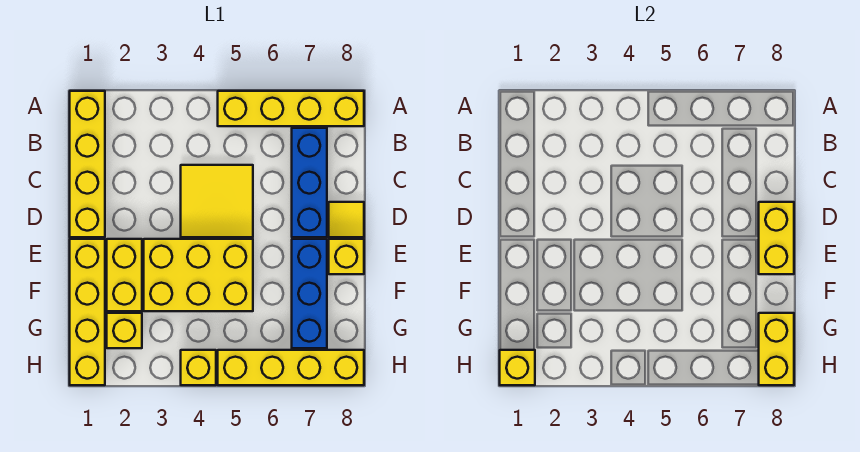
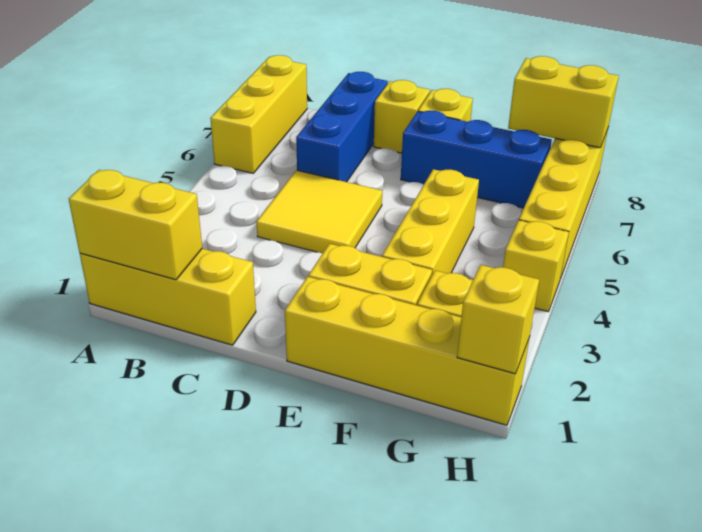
yellow brick A1:D1 level 1 -> yellow brick A1:C1 level 1
yellow brick A5:A8 level 1 -> yellow brick A6:A8 level 1
blue brick B7:D7 level 1 -> blue brick C6:C8 level 1
yellow tile D8 level 1 -> yellow brick D8 level 1
yellow brick D8:E8 level 2 -> yellow brick A1:B1 level 2
yellow brick E3:F5 level 1 -> yellow brick F3:F5 level 1

